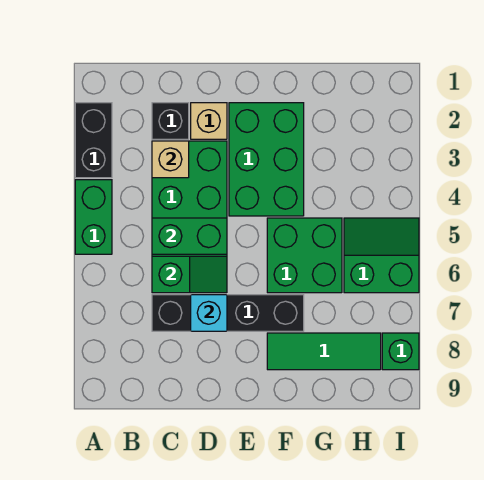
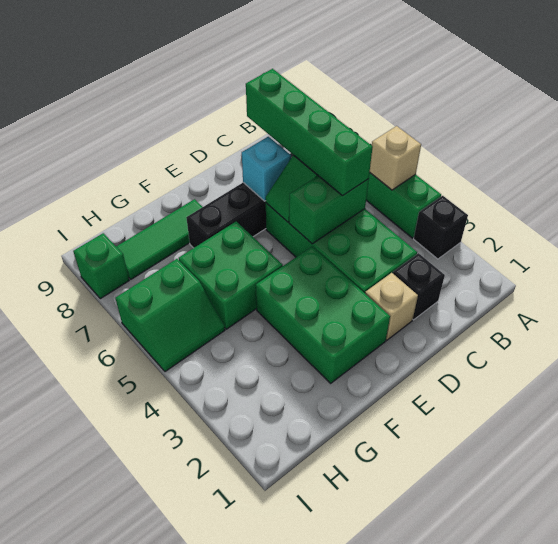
black brick A2:A3 level 1 -> black brick A3 level 1
tan brick C3 level 2 -> tan brick A5 level 2
none -> green brick C5:C8 level 3

